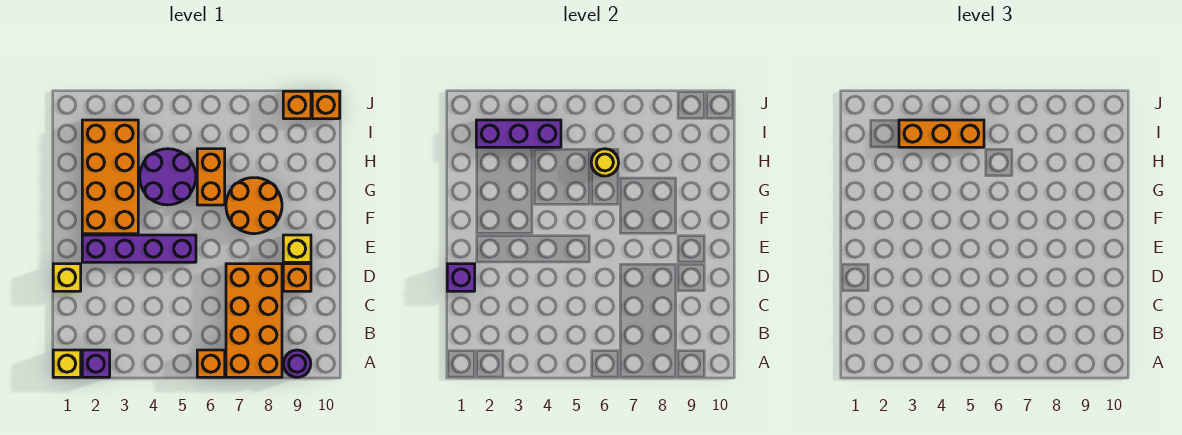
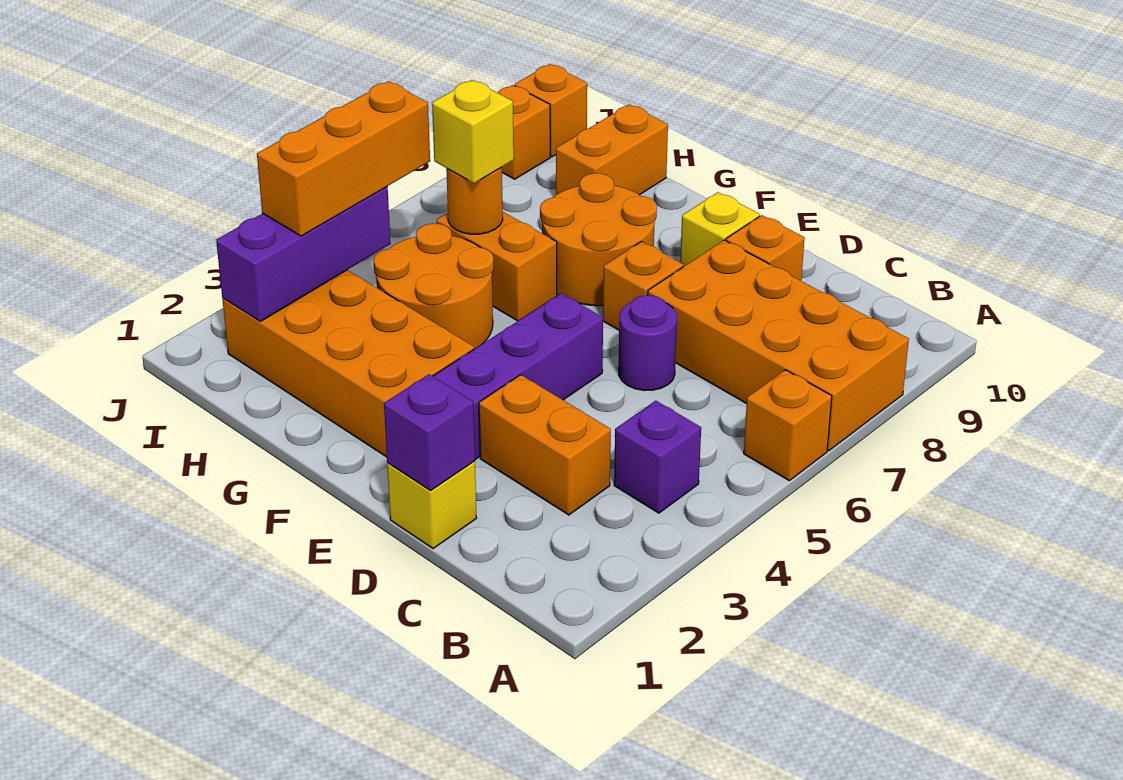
yellow brick A1 level 1 -> yellow brick H6 level 3
purple brick A2 level 1 -> purple brick B4 level 1
purple round brick A9 level 1 -> purple round brick D6 level 1
none -> orange brick C3:D3 level 1
none -> orange brick E7 level 1
purple round brick G4:H5 level 1 -> orange round brick G4:H5 level 1
yellow round brick H6 level 2 -> orange round brick H6 level 2
none -> orange brick H9:H10 level 1

